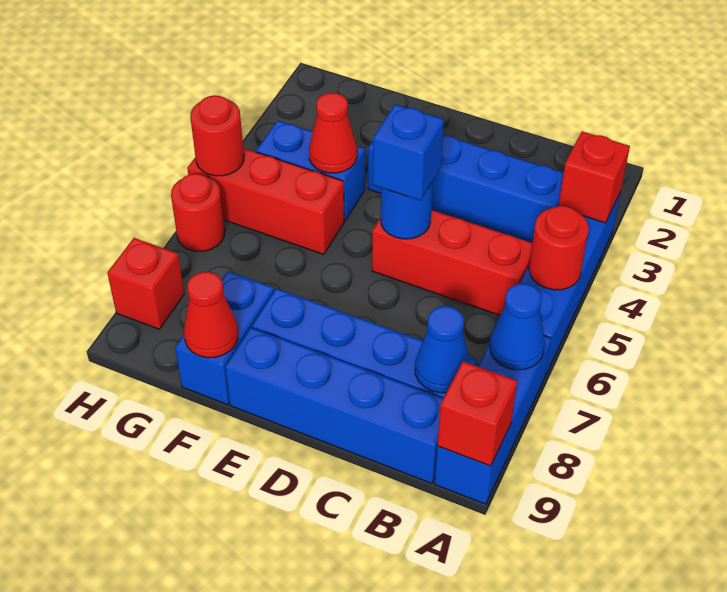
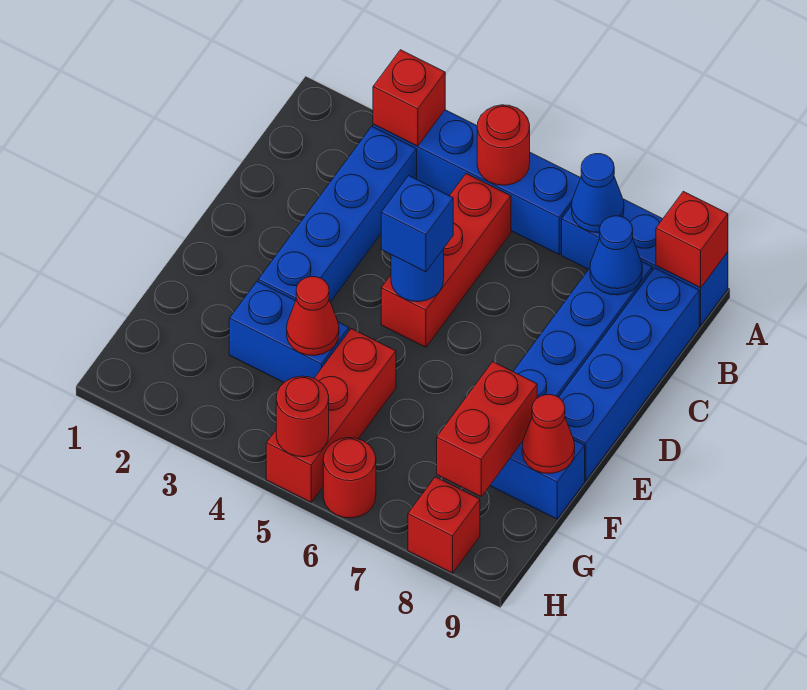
blue brick F4:G4 level 1 -> blue brick F3:F4 level 1
none -> red brick F8:G8 level 2

